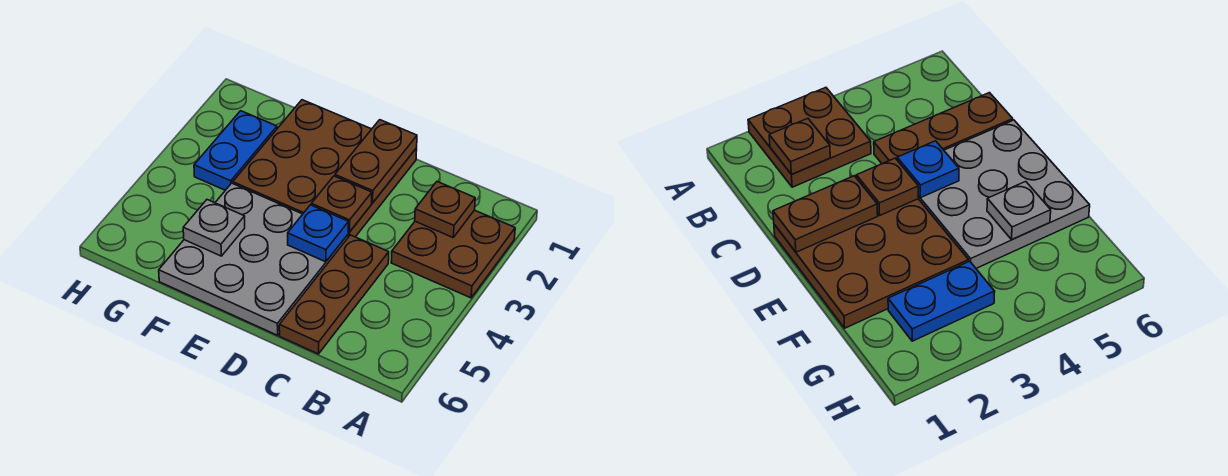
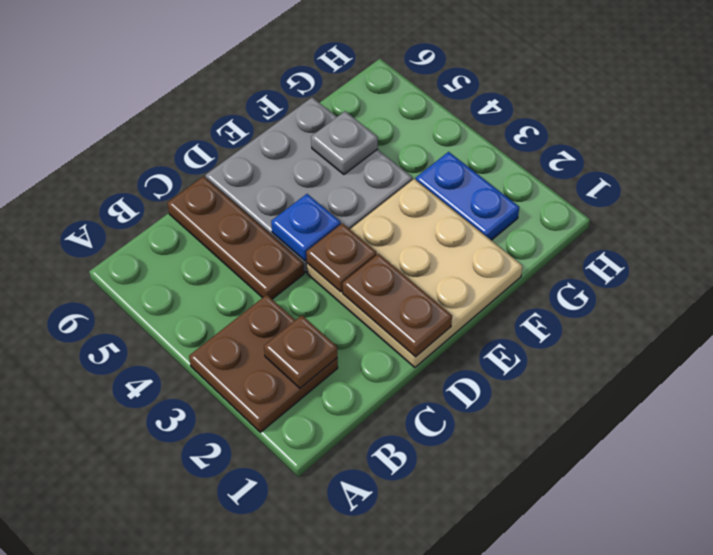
brown plate D1:F3 level 1 -> tan plate D1:F3 level 1

